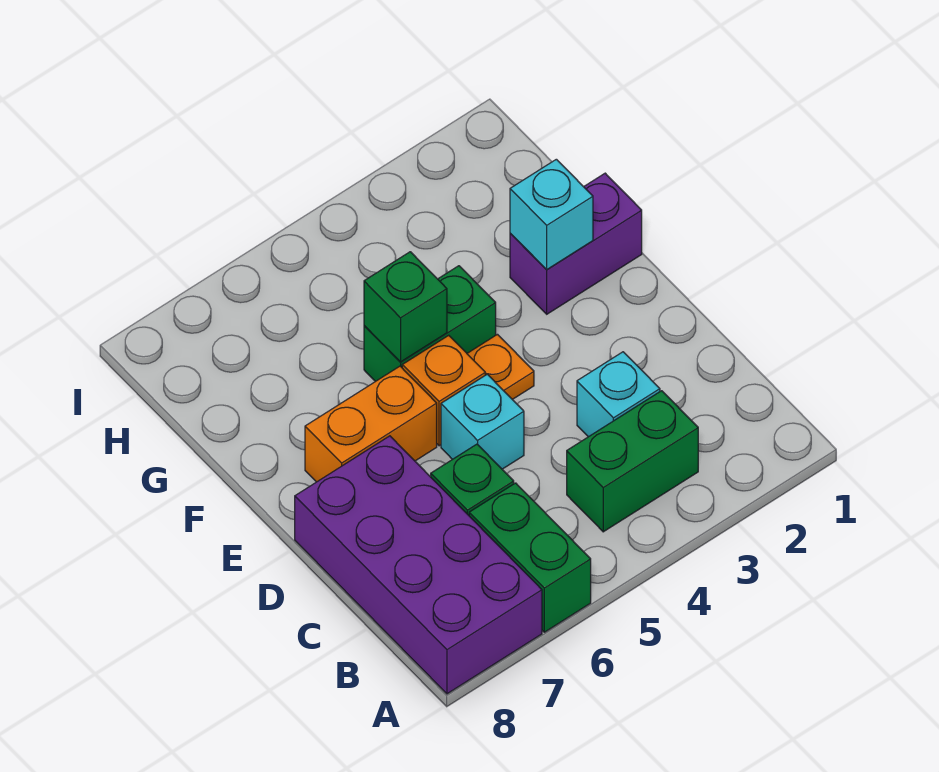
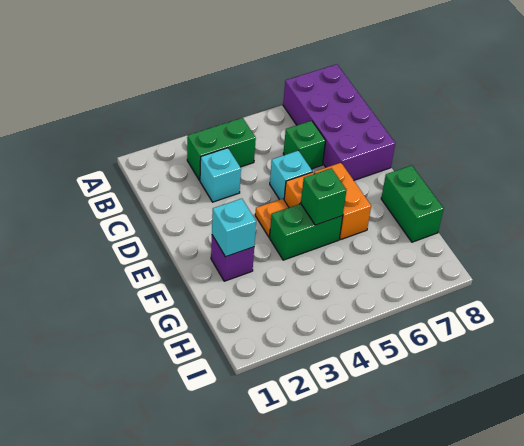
green brick A6:B6 level 1 -> green brick F8:G8 level 1
orange brick E6:E7 level 1 -> orange brick E6:F6 level 1
purple brick F1:F2 level 1 -> purple brick F2 level 1

